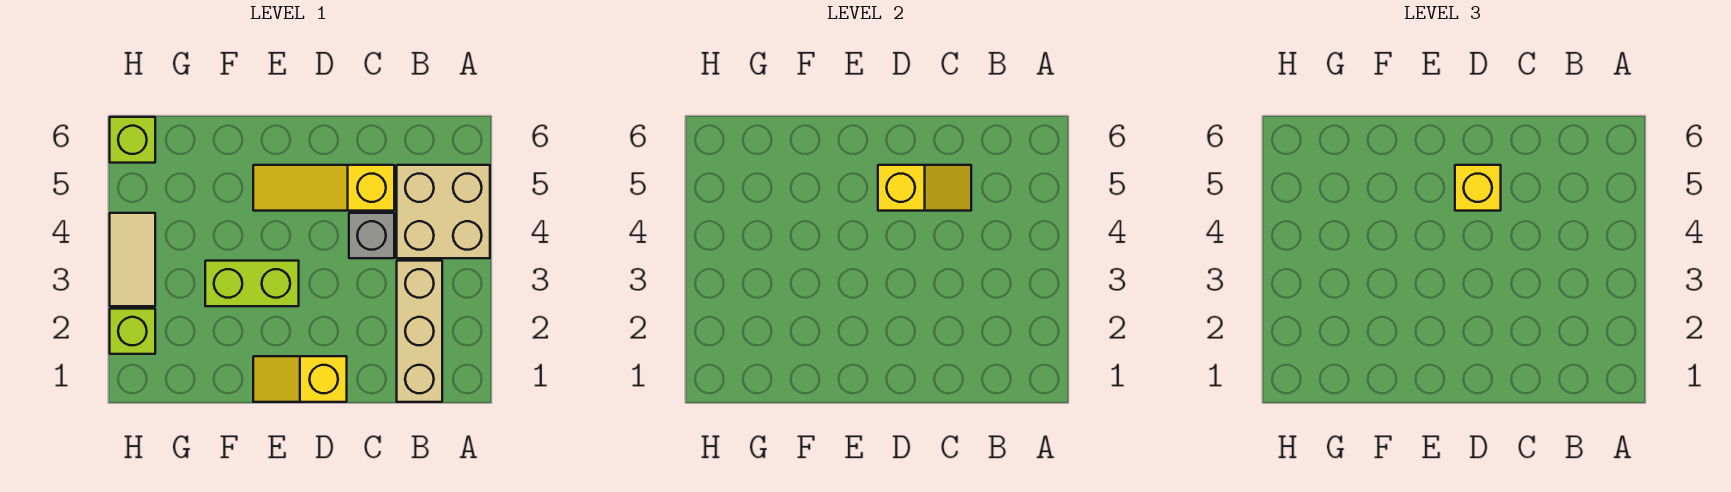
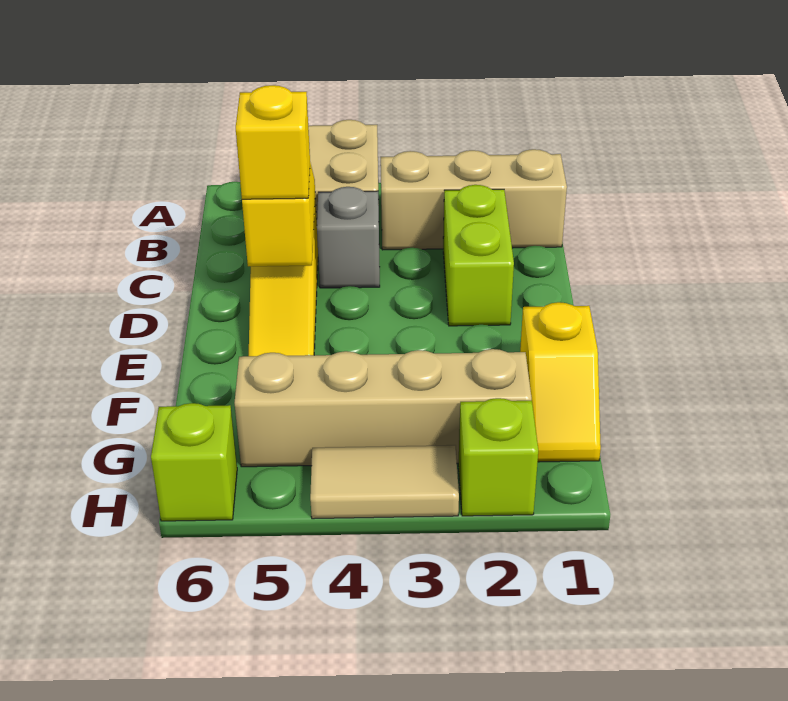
yellow slope D1:E1 level 1 top D -> yellow slope F1:G1 level 1 top F
lime brick E3:F3 level 1 -> lime brick C2:D2 level 1
none -> tan brick G2:G5 level 1

